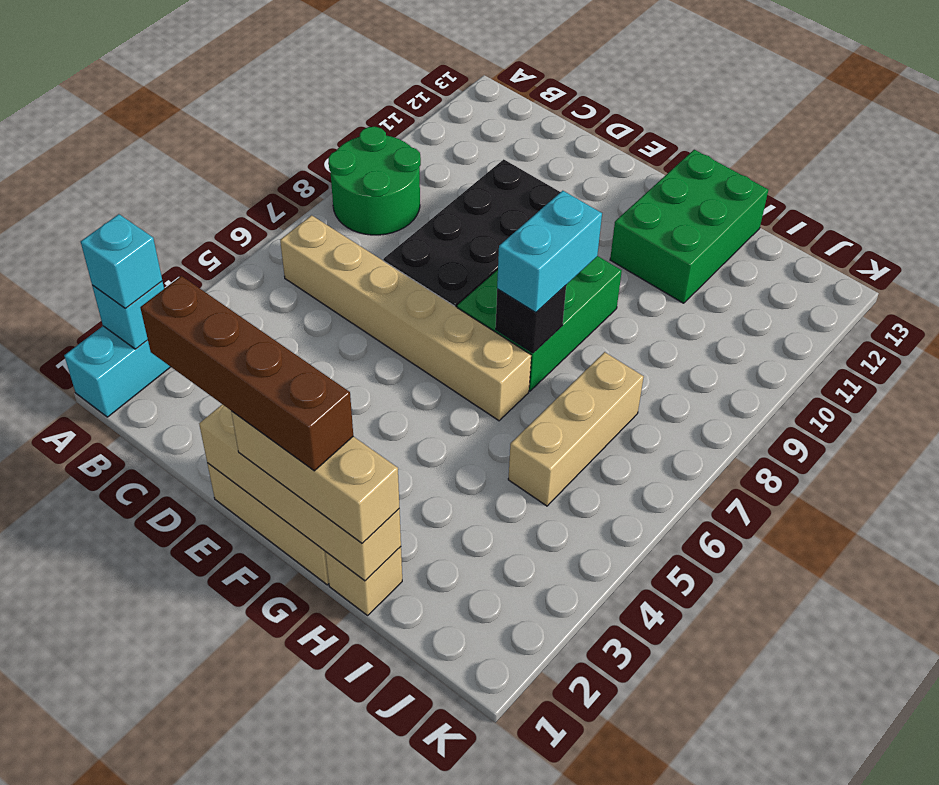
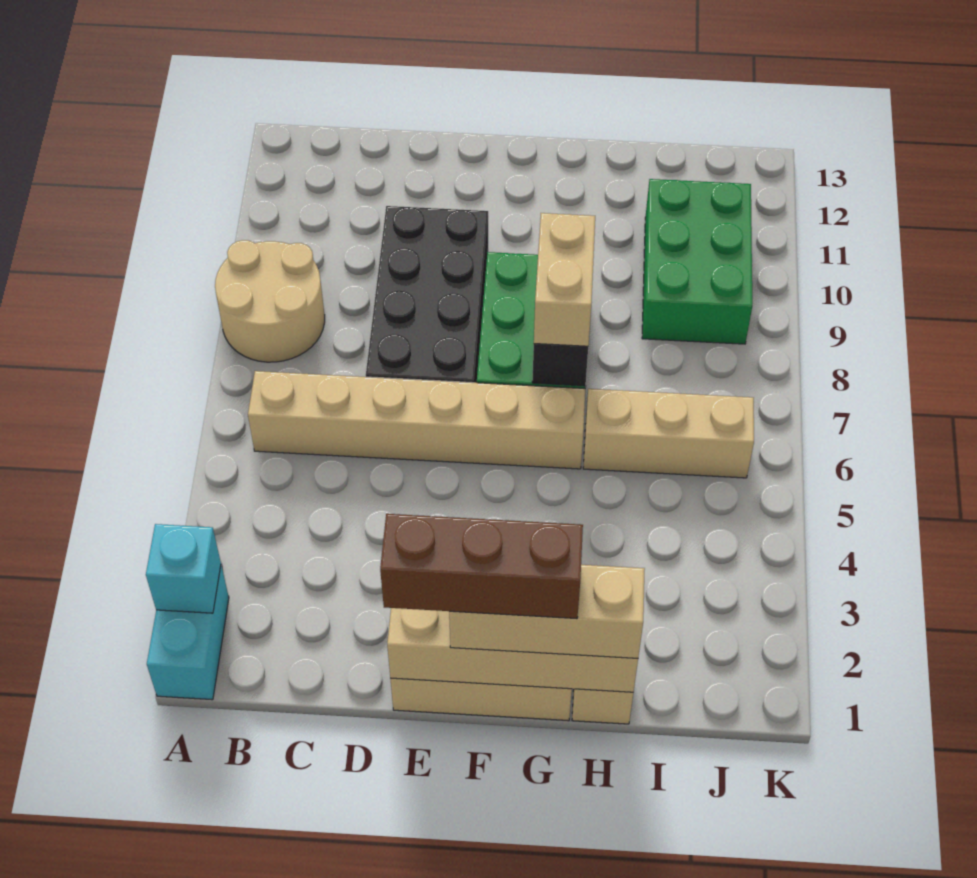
cyan brick A2 level 3 -> none
green round brick A8:B9 level 1 -> tan round brick A8:B9 level 1
brown brick D1:G1 level 4 -> brown brick E1:G1 level 4
cyan brick G7:G8 level 3 -> tan brick G7:G8 level 3
green brick G11:H13 level 1 -> green brick I9:J11 level 1
tan brick I5:I7 level 1 -> tan brick H6:J6 level 1

